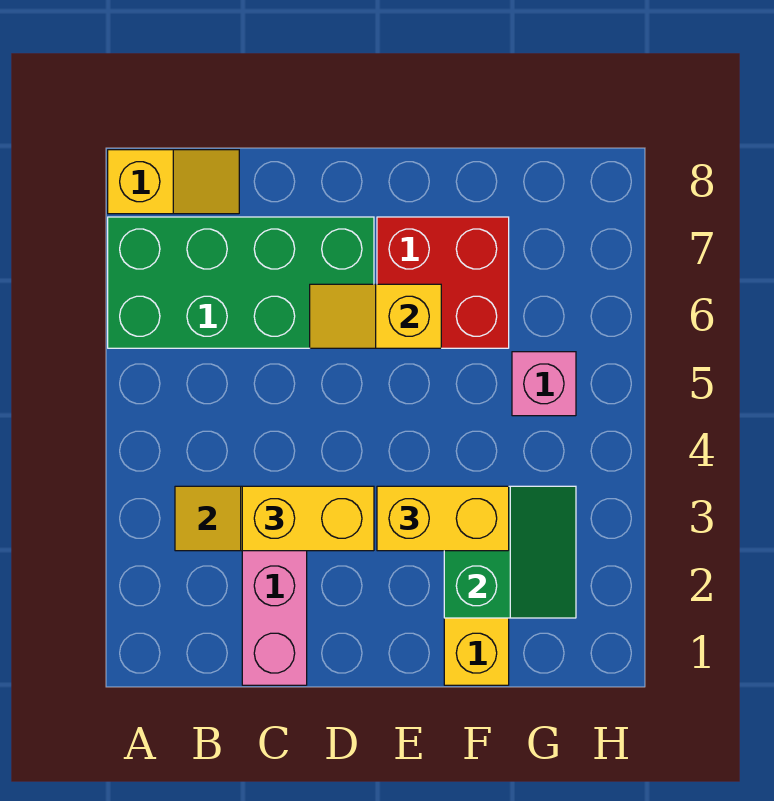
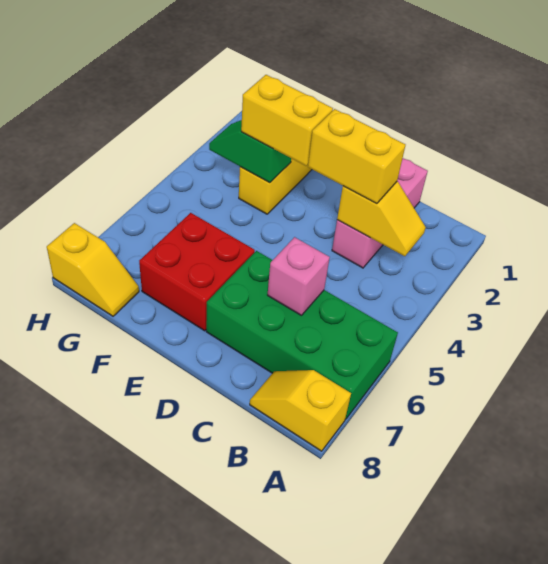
yellow slope D6:E6 level 2 top E -> yellow slope G8:H8 level 1 top H
green slope F2:G3 level 2 top F -> green slope F3:G3 level 2 top F
pink brick G5 level 1 -> pink brick C6 level 2

